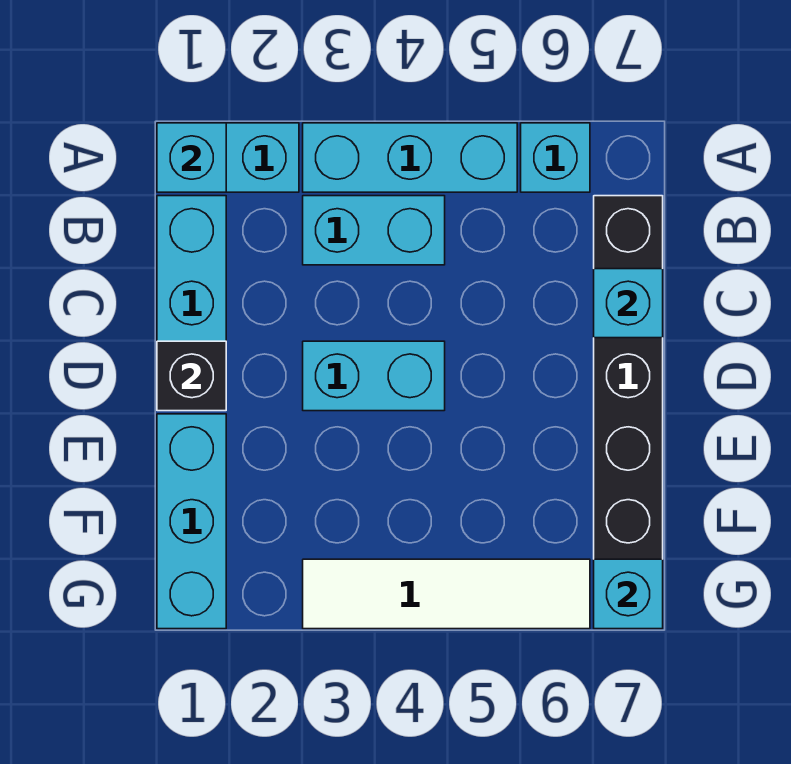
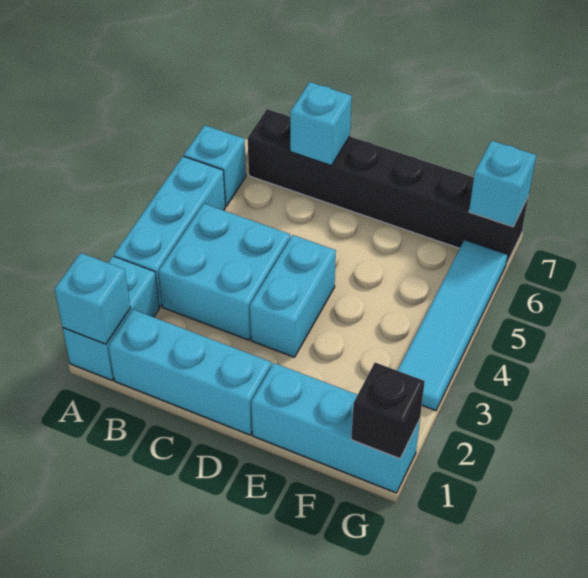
cyan brick B3:B4 level 1 -> cyan brick B3:C4 level 1
black brick D1 level 2 -> black brick G1 level 2
white tile G3:G6 level 1 -> cyan tile G3:G6 level 1

